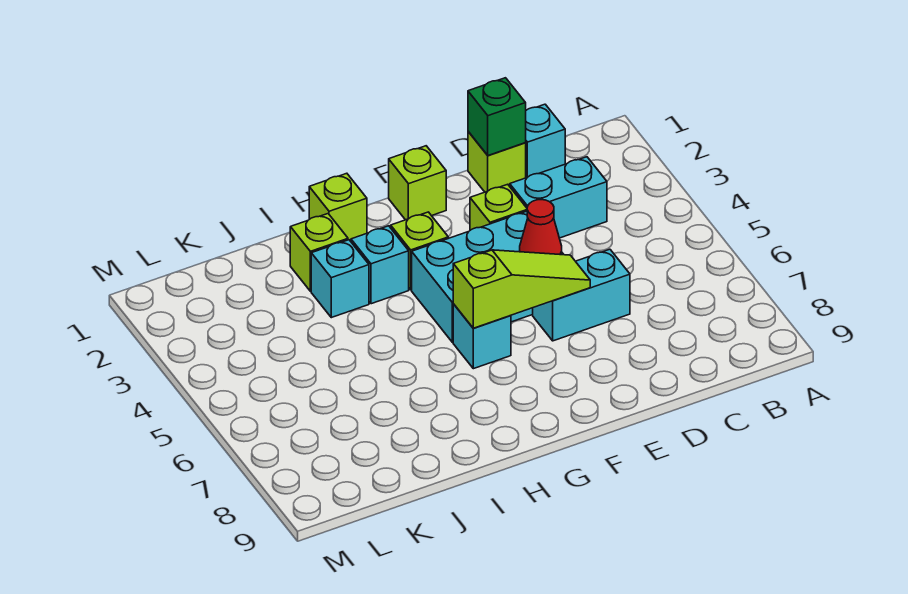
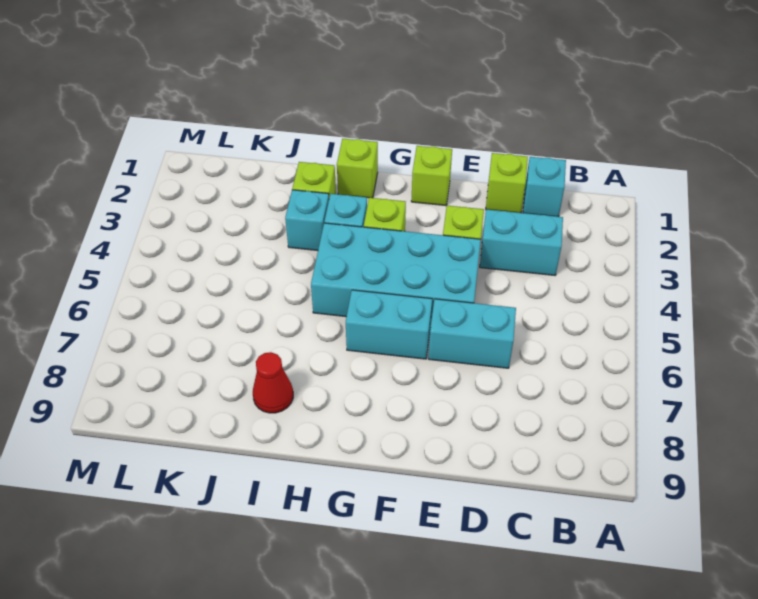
green brick D1 level 2 -> none
cyan brick E4:G5 level 1 -> cyan brick E4:H5 level 1
red cone E5 level 2 -> red cone I8 level 1
lime slope E6:G6 level 2 top G -> none
cyan brick G6 level 1 -> cyan brick F6:G6 level 1

